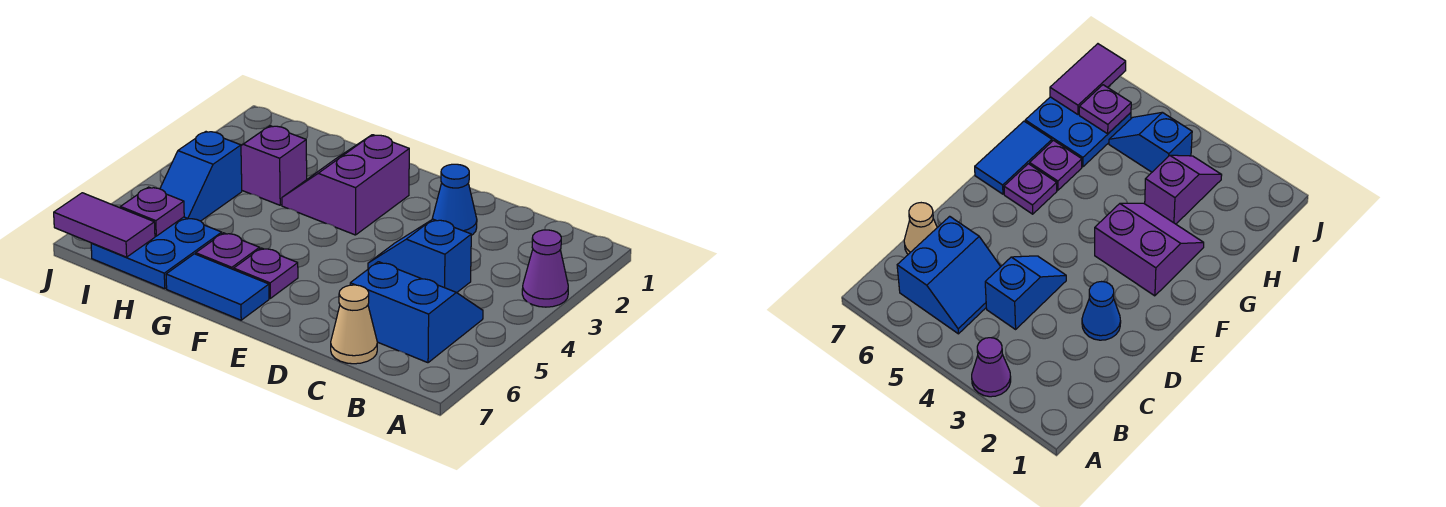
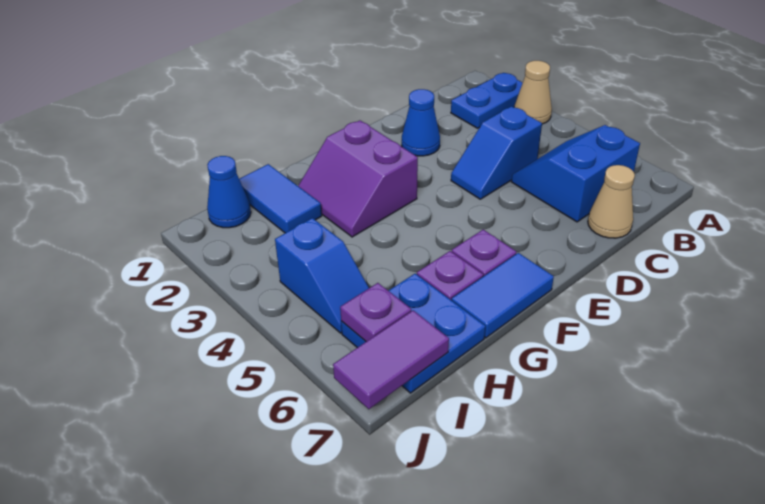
none -> blue plate A2:B2 level 1
purple cone A3 level 1 -> tan cone A3 level 1
none -> blue tile H1:H2 level 1
purple slope H3:I3 level 1 top H -> none
none -> blue cone I1 level 1

